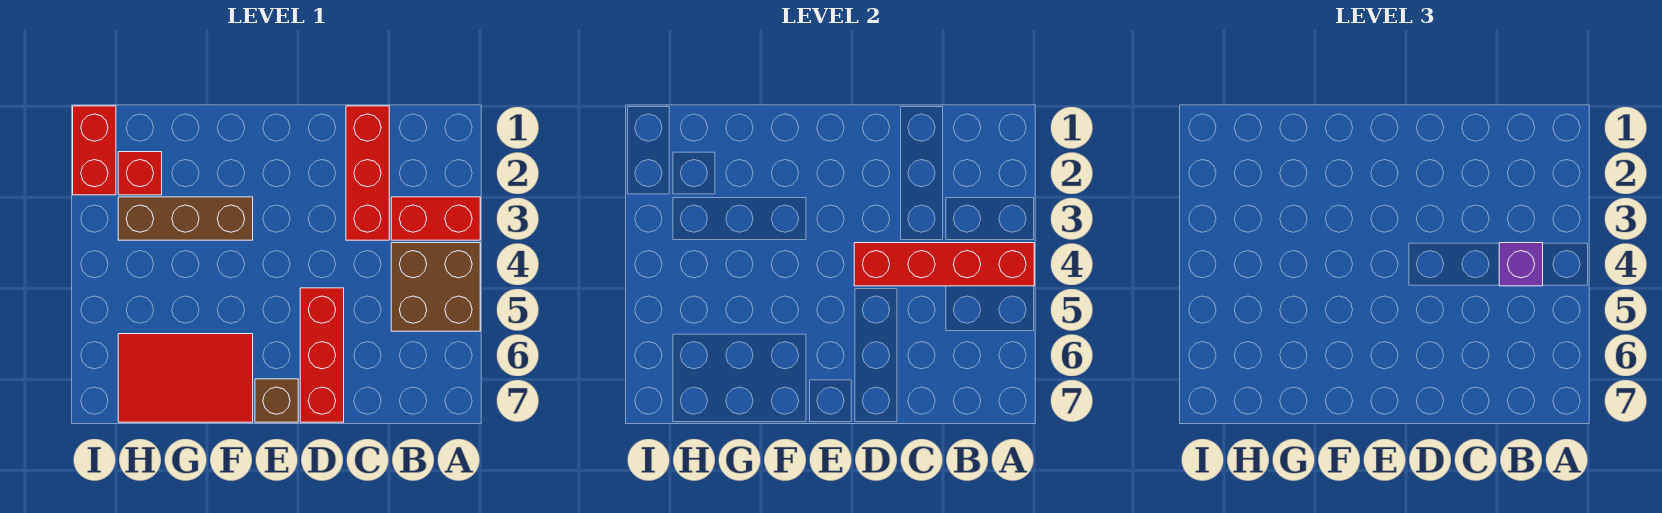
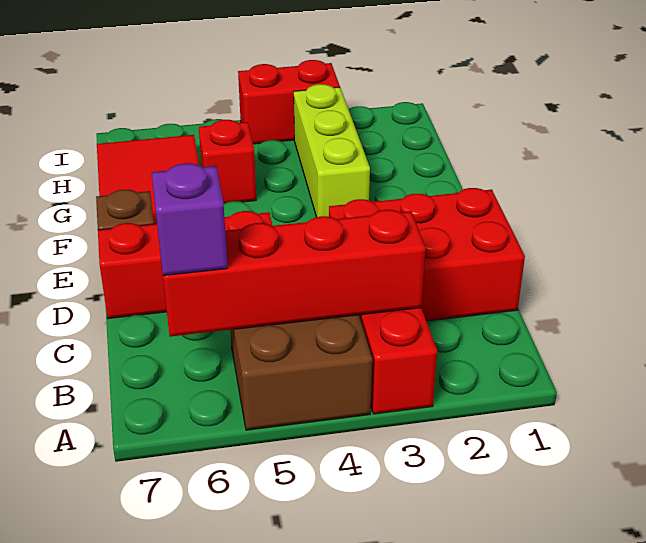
red brick A4:D4 level 2 -> red brick B3:B6 level 2
purple brick B4 level 3 -> purple brick B6 level 3
red brick C1:C3 level 1 -> red brick C1:D3 level 1
brown brick F3:H3 level 1 -> lime brick F3:H3 level 1
red brick H2 level 1 -> red brick G5 level 1
red brick I1:I2 level 1 -> red brick I3:I4 level 1

